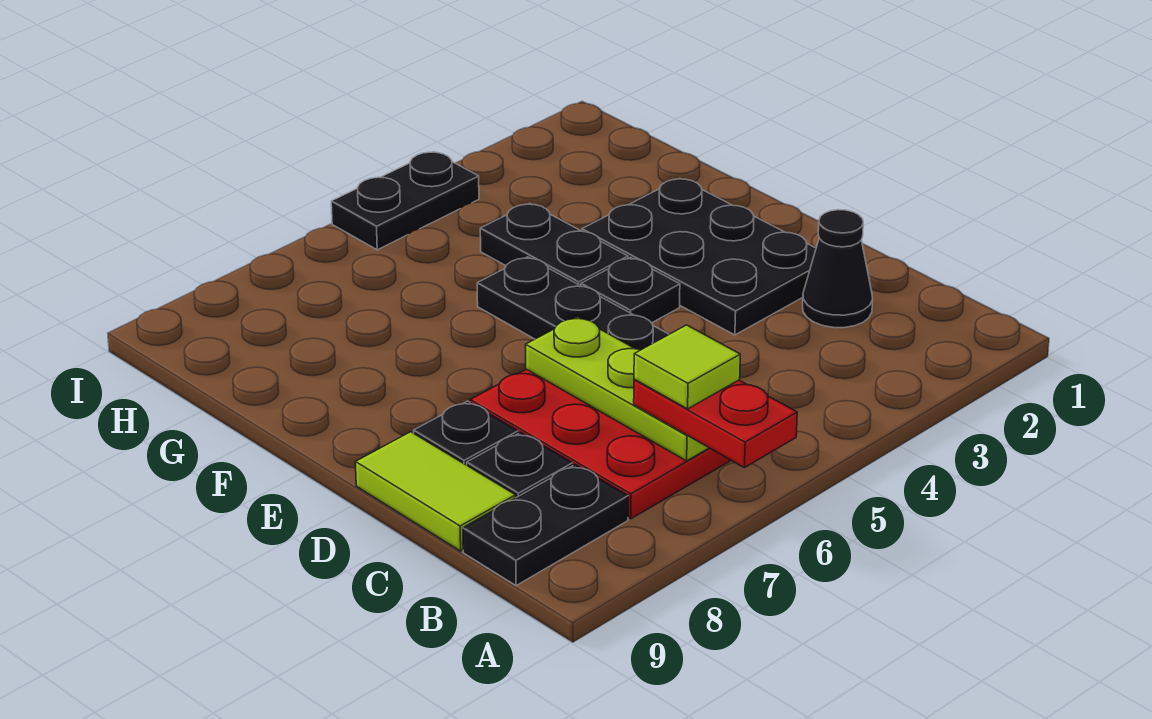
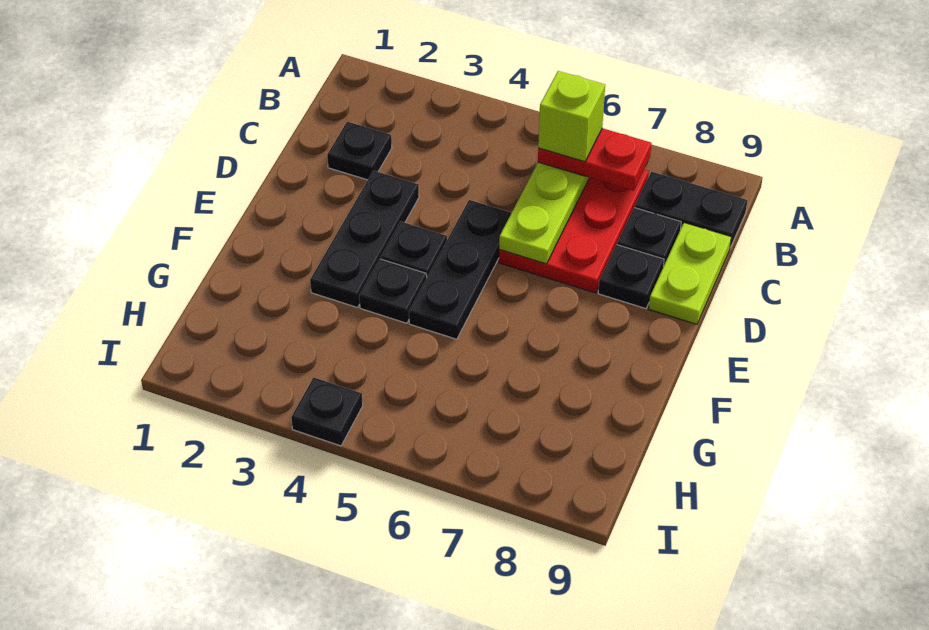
red plate A6:B6 level 3 -> red plate B6:B7 level 3
lime tile B6 level 4 -> lime brick B6 level 4
black cone C2 level 1 -> black plate C2 level 1
lime tile C9:D9 level 1 -> lime plate C9:D9 level 1
black plate D2:F3 level 1 -> black plate D3:F3 level 1
black plate F4:G4 level 1 -> black plate F4 level 1
black plate I4:I5 level 1 -> black plate I4 level 1

